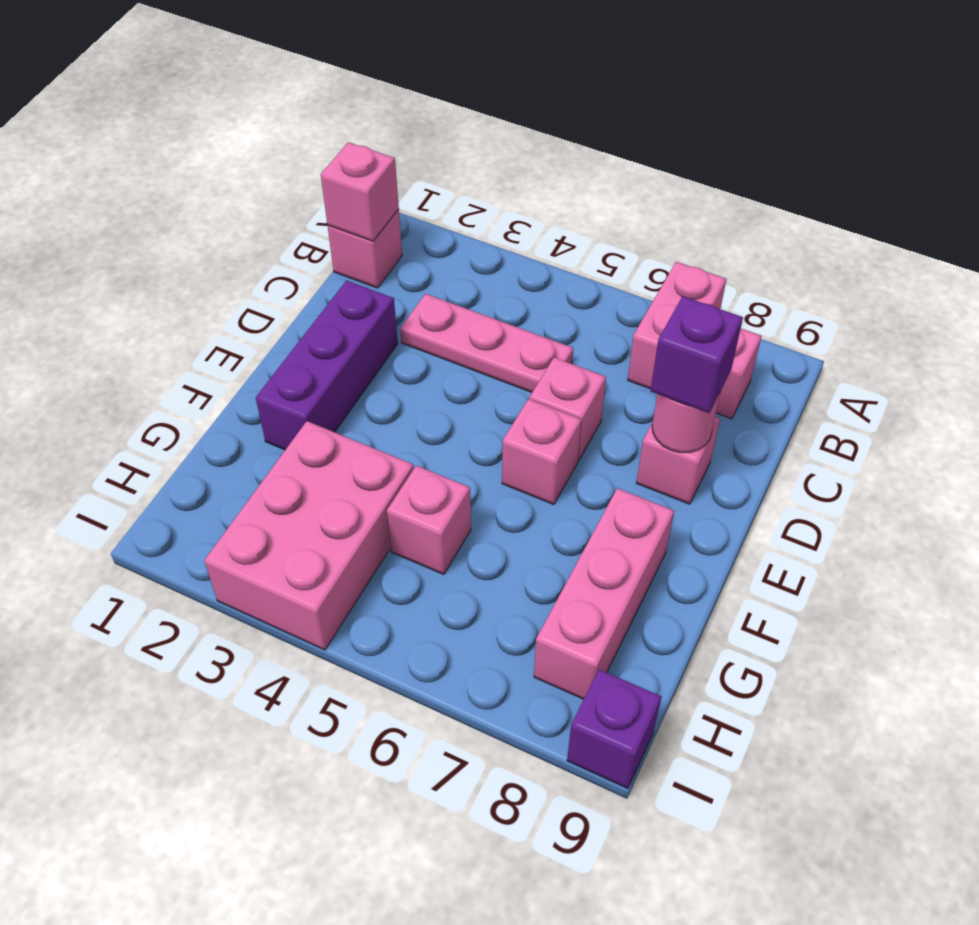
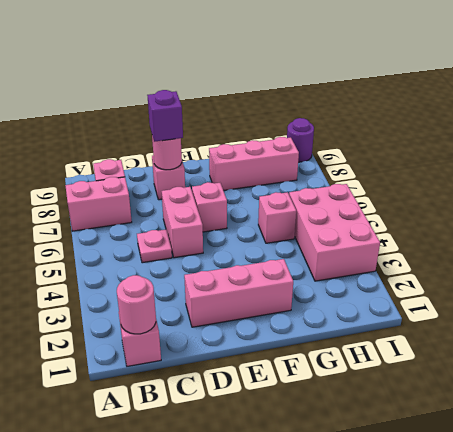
pink brick B1 level 2 -> pink round brick B1 level 2
pink plate C3:C5 level 1 -> pink plate C5 level 1
purple brick D2:F2 level 1 -> pink brick D2:F2 level 1
pink brick D6 level 1 -> pink brick D5:D6 level 1
pink brick G3:I4 level 1 -> pink brick H3:I5 level 1
purple brick I9 level 1 -> purple round brick I9 level 1

